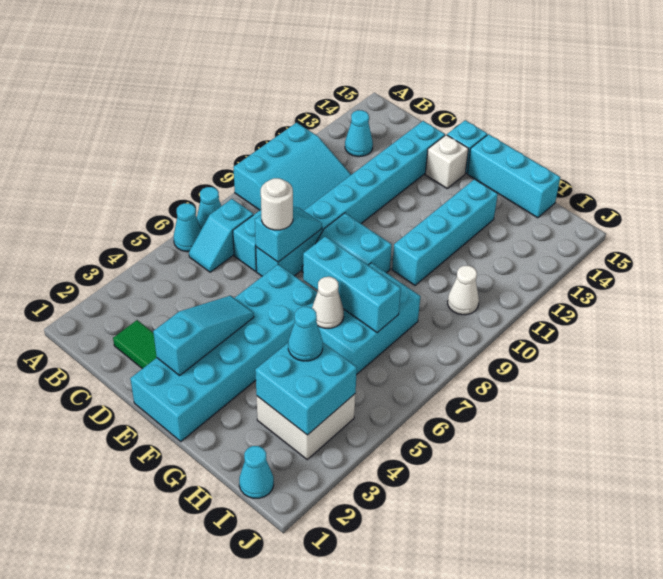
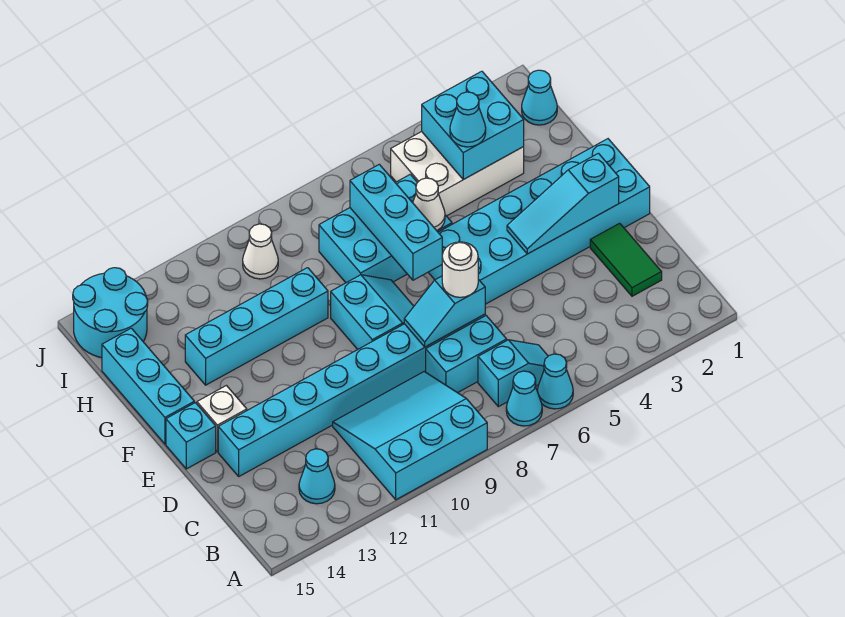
white brick H3:I4 level 1 -> white brick H3:I5 level 1
none -> cyan round brick I14:J15 level 1

